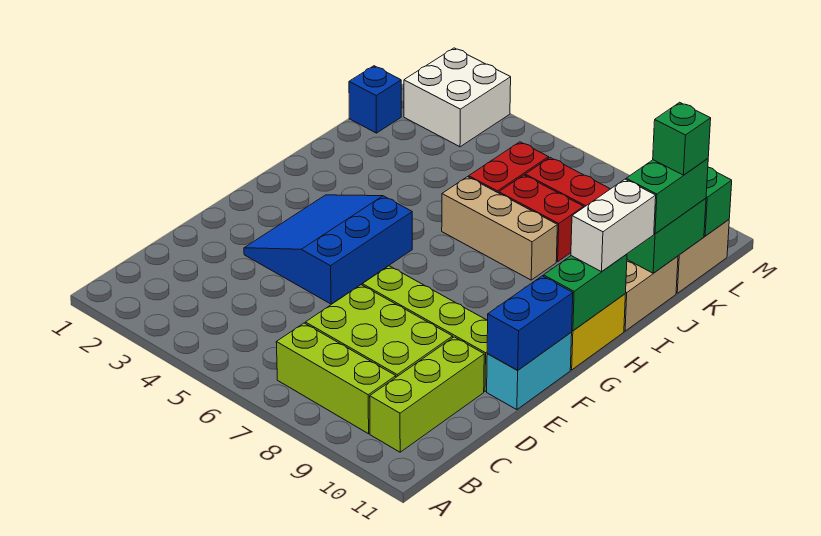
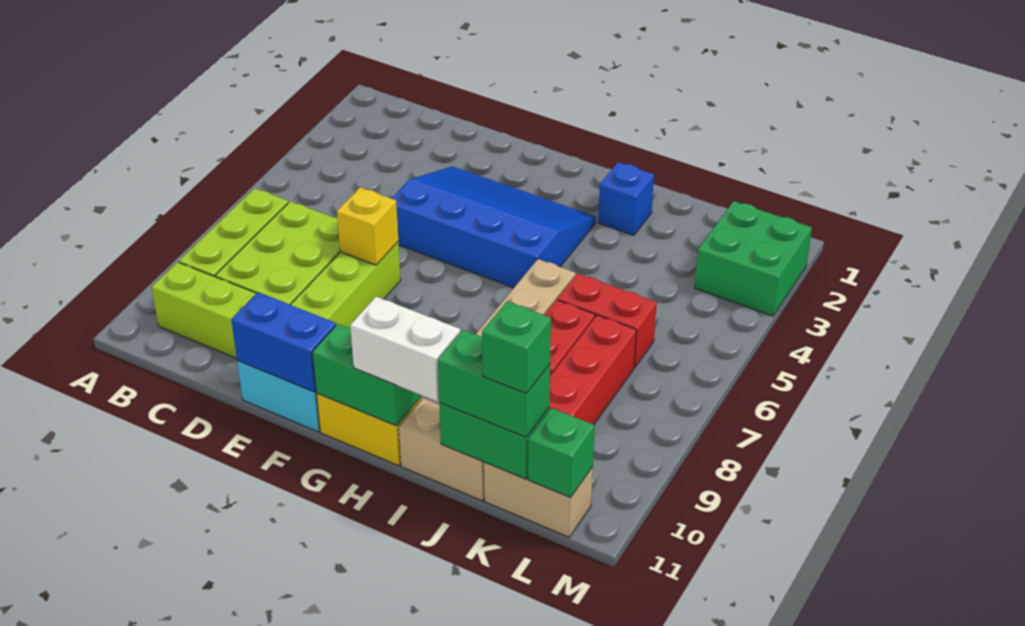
blue slope E3:G5 level 1 top 5 -> blue slope E3:H5 level 1 top 5
none -> yellow brick E7 level 2
blue brick K1 level 1 -> blue brick I2 level 1
white brick L2:M3 level 1 -> green brick L2:M3 level 1

